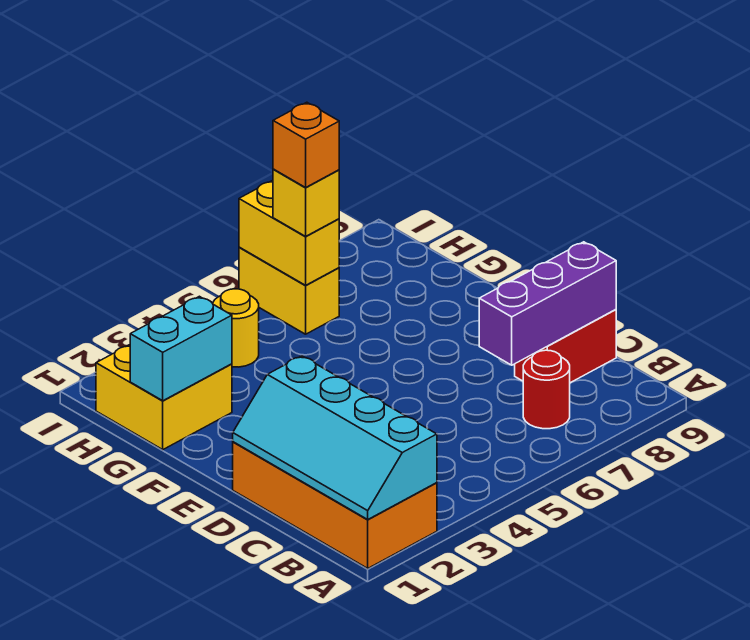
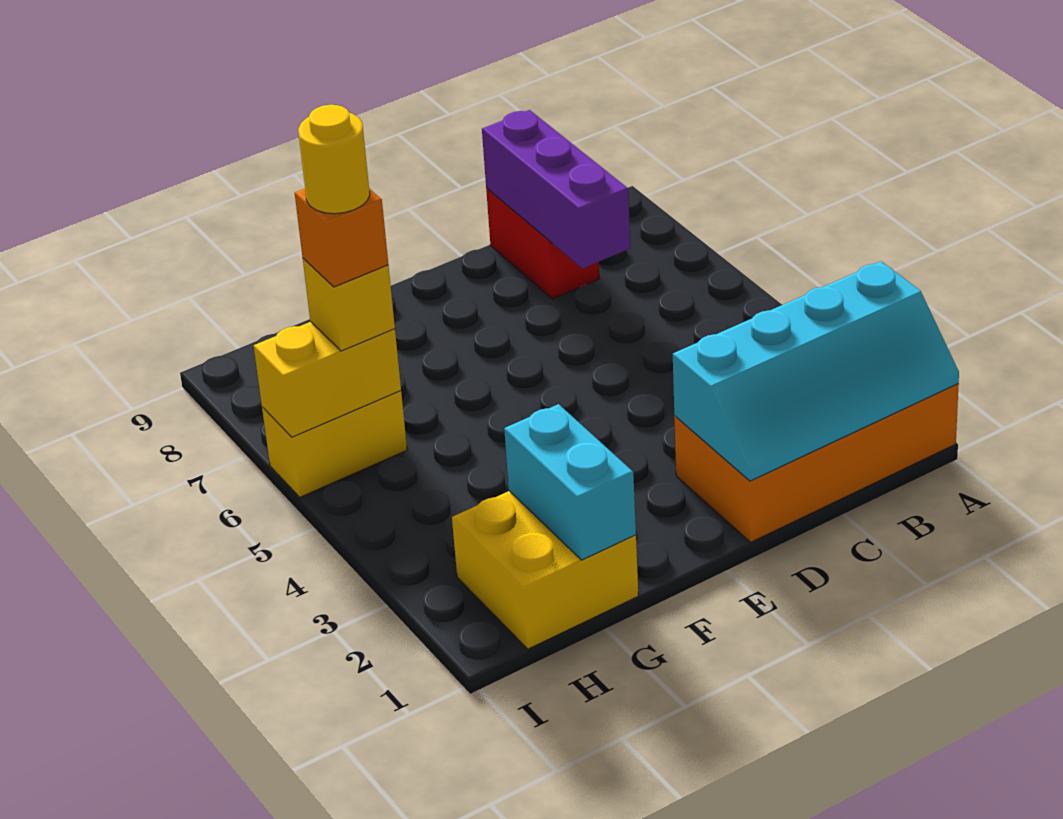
red round brick B7 level 1 -> none
yellow round brick H4 level 1 -> yellow round brick H6 level 5

